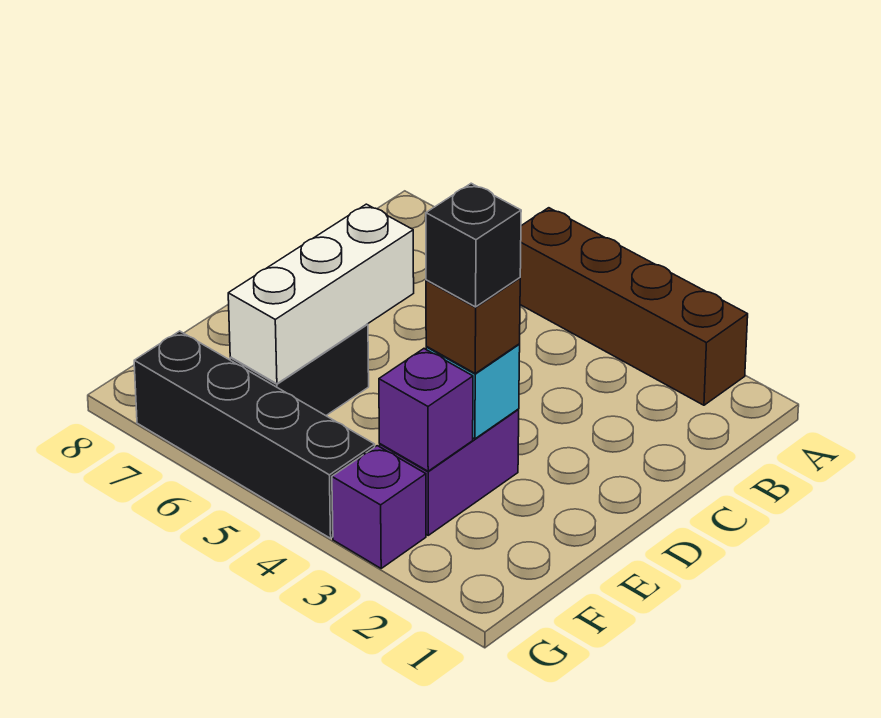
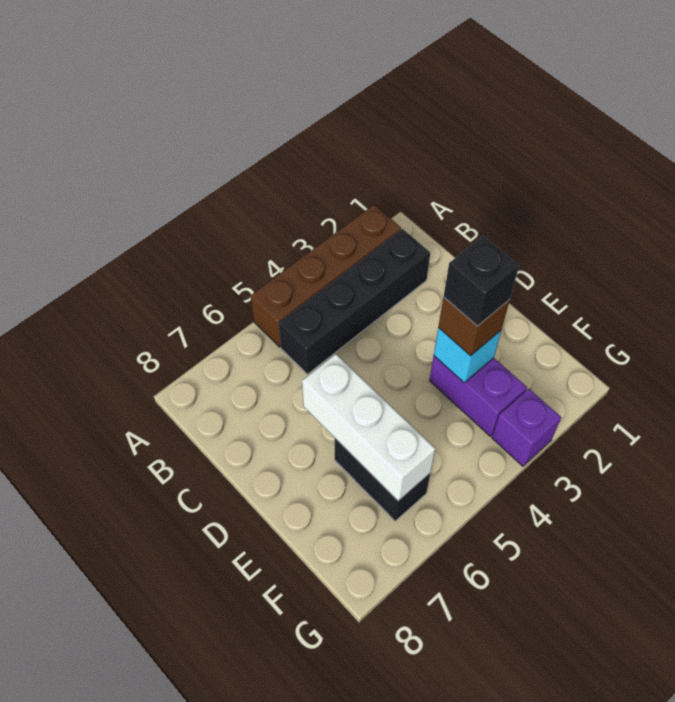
purple brick F3 level 2 -> none
black brick G4:G7 level 1 -> black brick B2:B5 level 1

